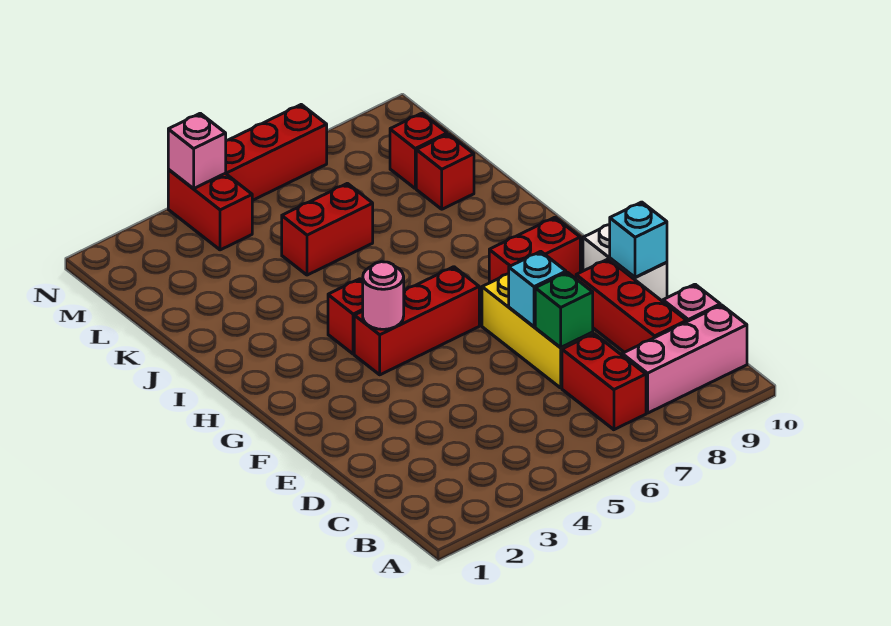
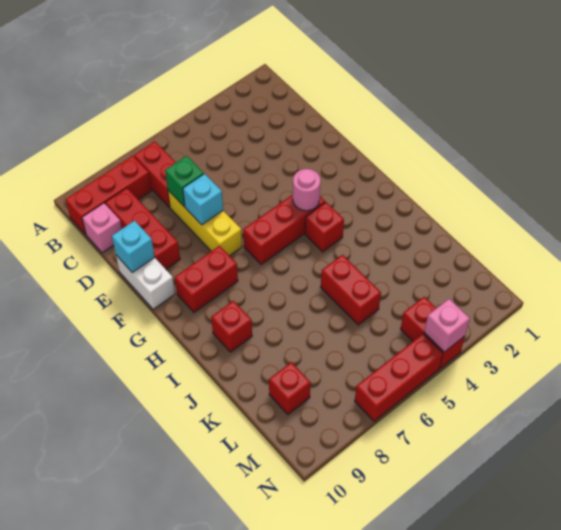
pink brick B8:B10 level 1 -> red brick B8:B10 level 1
red brick K5:K6 level 1 -> red brick J5:K5 level 1
red brick K9 level 1 -> red brick I9 level 1

